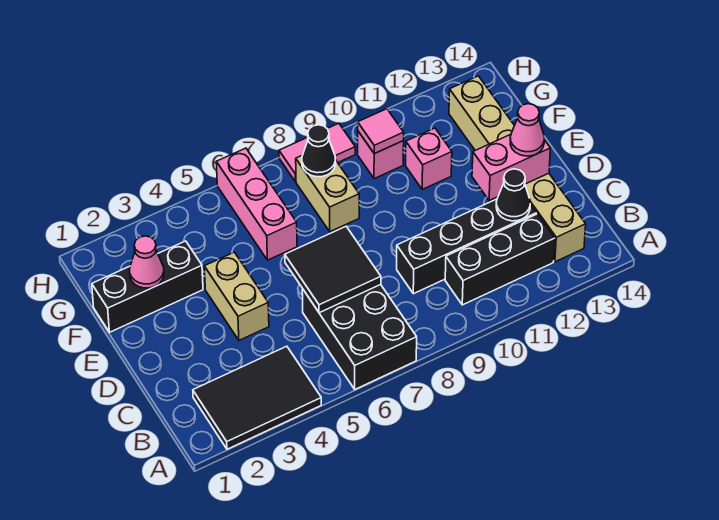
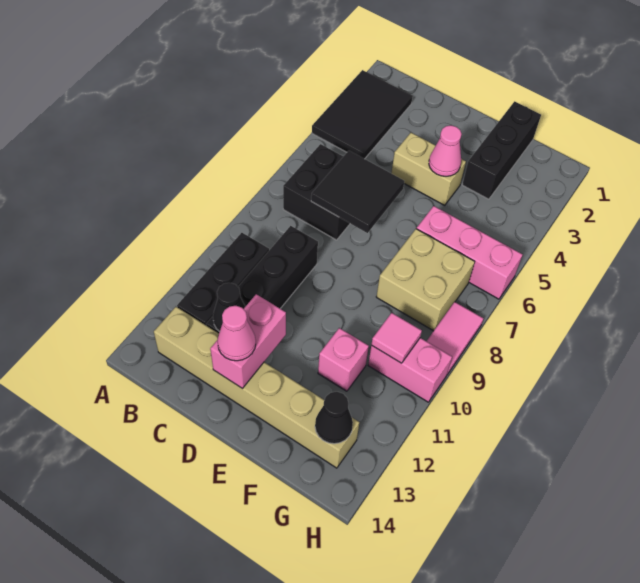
black brick A6:C7 level 1 -> black brick B6:C7 level 1
pink cone F2 level 2 -> pink cone E4 level 2
tan brick F8:G8 level 1 -> tan brick F7:G8 level 1
black cone G8 level 2 -> black cone G13 level 2
pink brick G10 level 1 -> pink brick G10:H10 level 1

